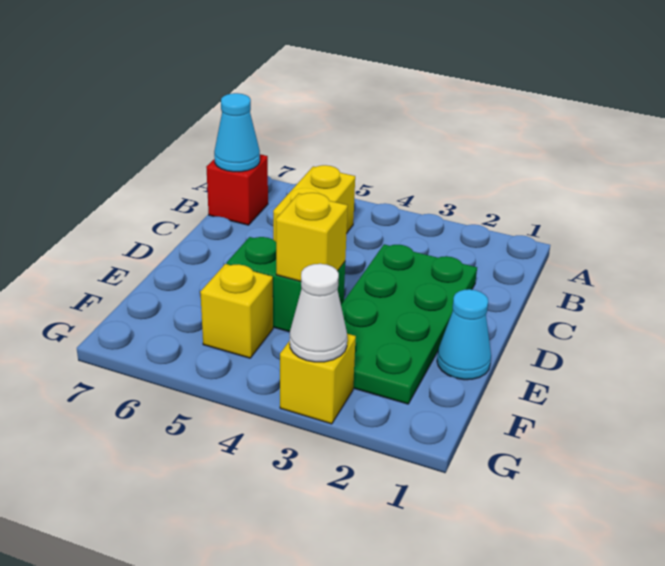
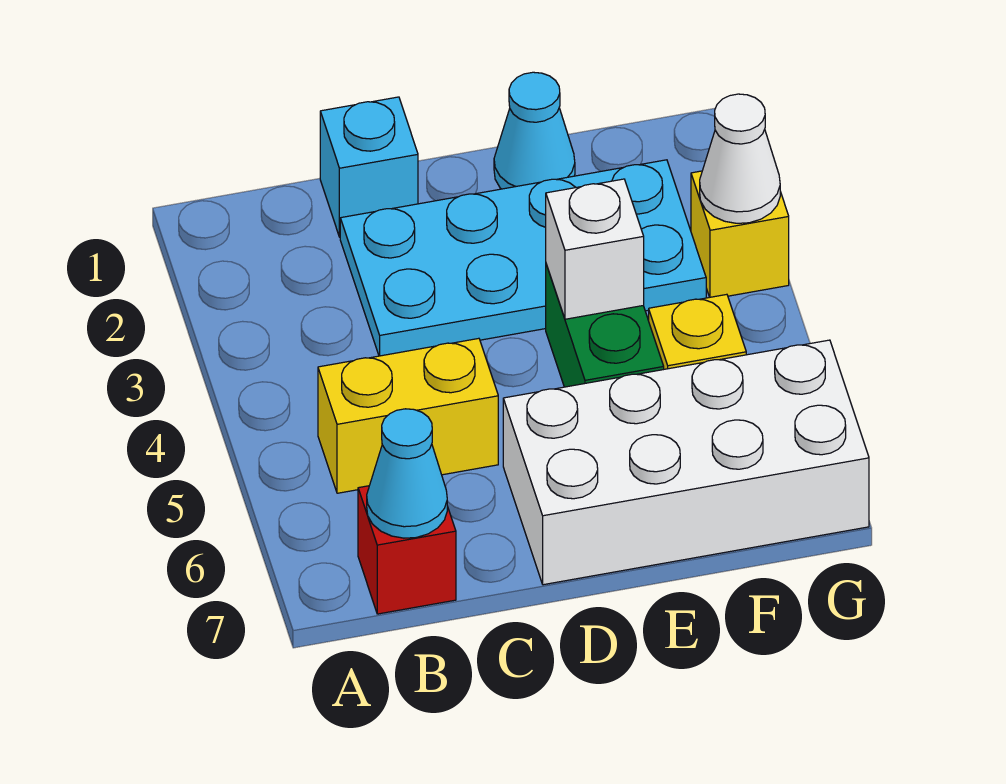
none -> cyan brick C1 level 1
green plate C2:F3 level 1 -> cyan plate C2:F3 level 1
none -> white brick D6:G7 level 1
yellow brick E4 level 2 -> white brick E4 level 2

